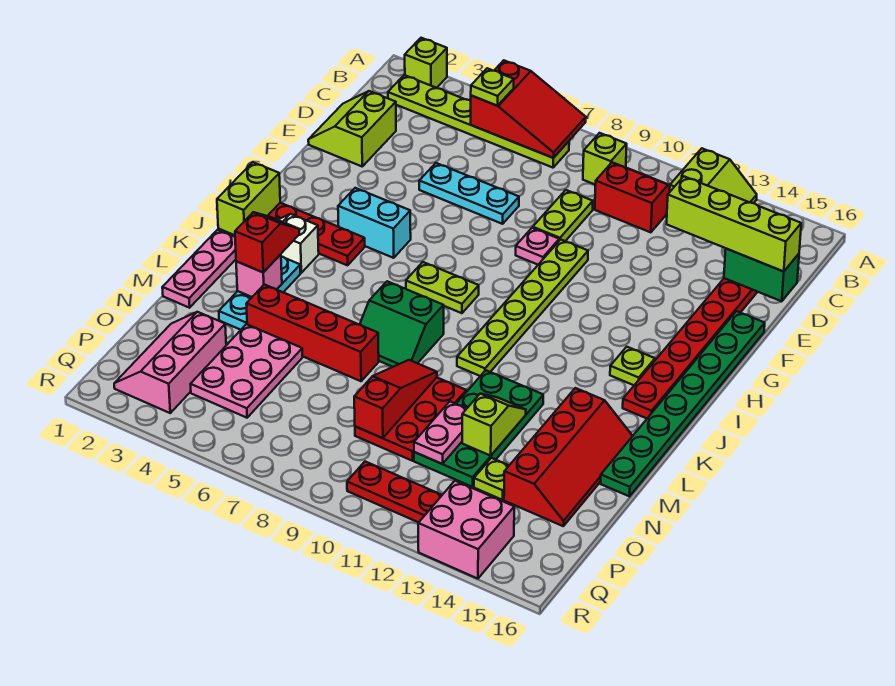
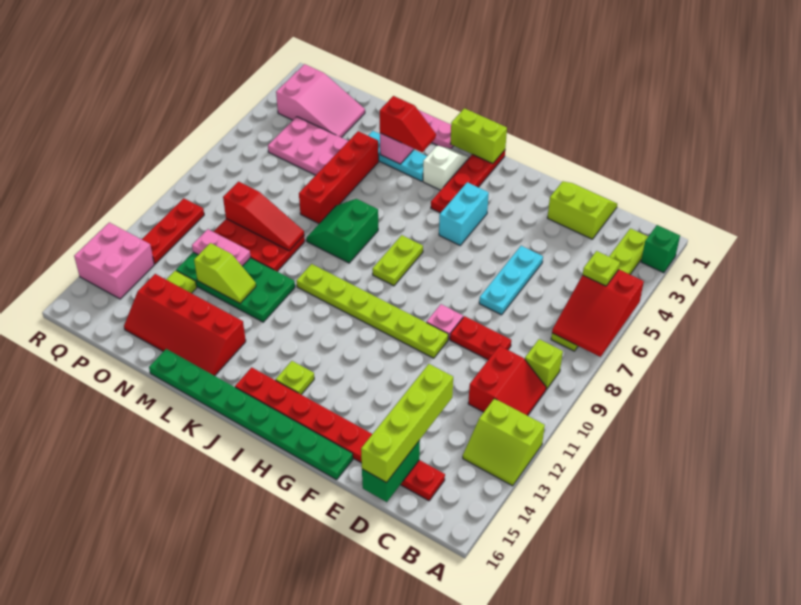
lime brick A2 level 1 -> green brick A2 level 1
lime plate D9:E9 level 1 -> red plate D9:E9 level 1
pink slope O2:Q3 level 1 top 3 -> pink slope O2:Q3 level 1 top Q

